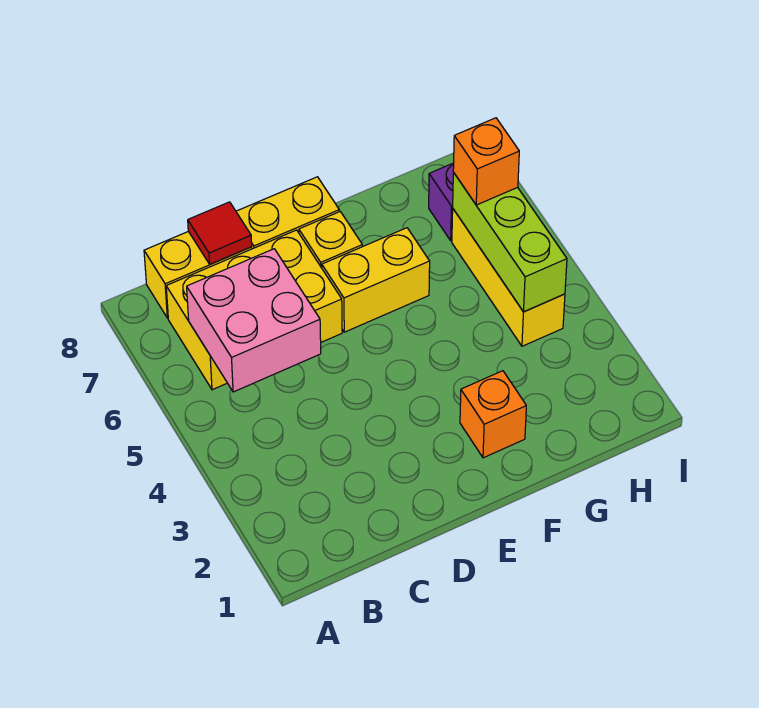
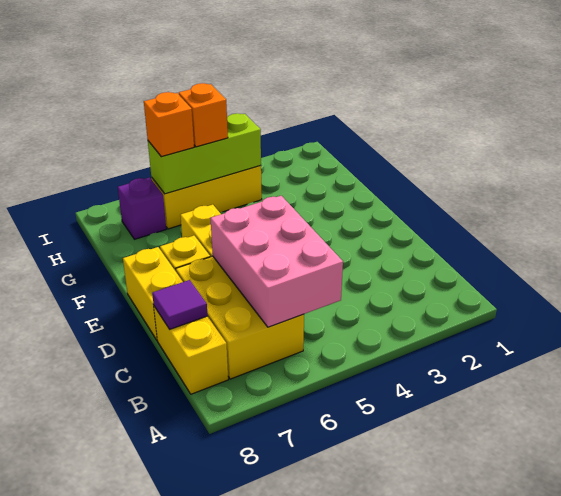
pink brick B5:C6 level 2 -> pink brick B5:D6 level 2
red tile C8 level 2 -> purple tile C8 level 2
orange brick F2 level 1 -> orange brick H5 level 3

